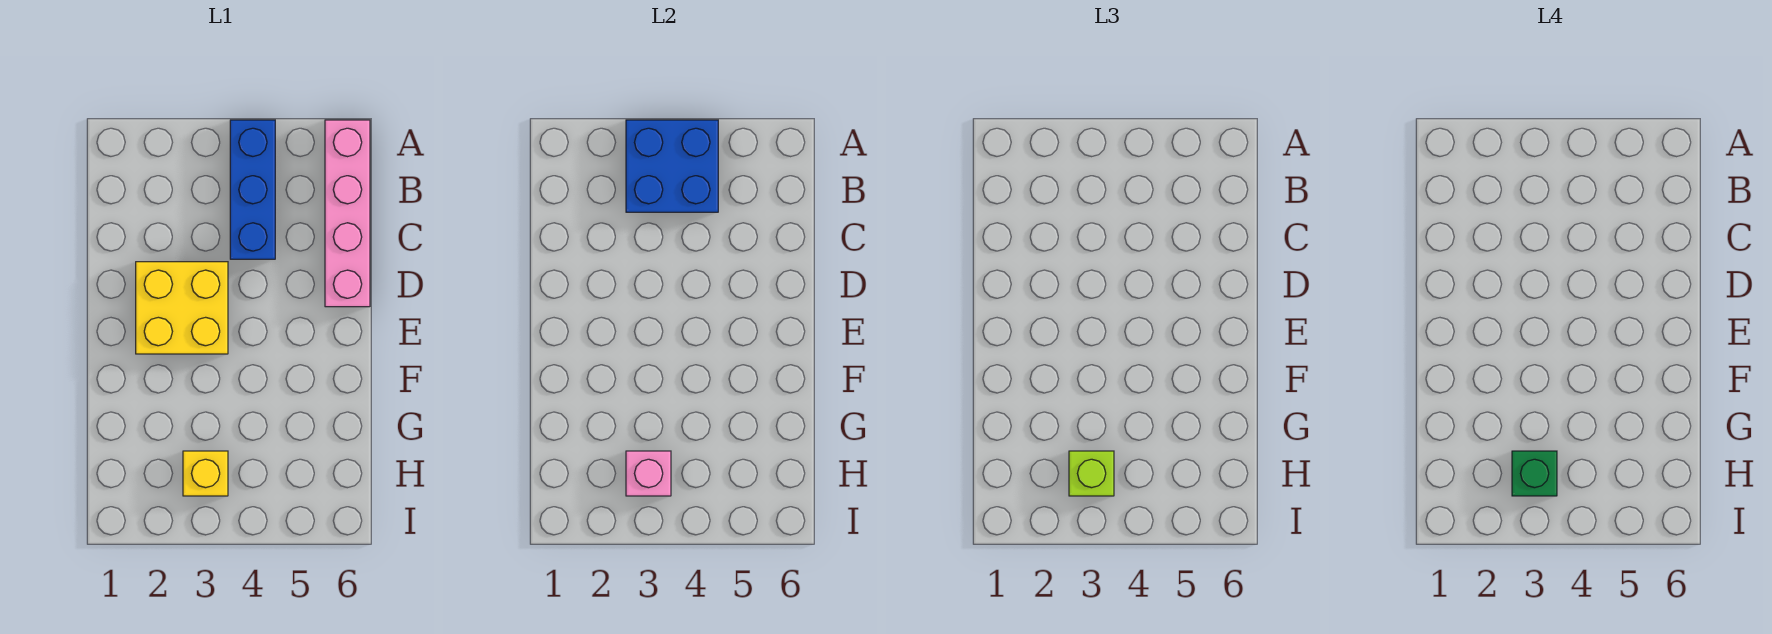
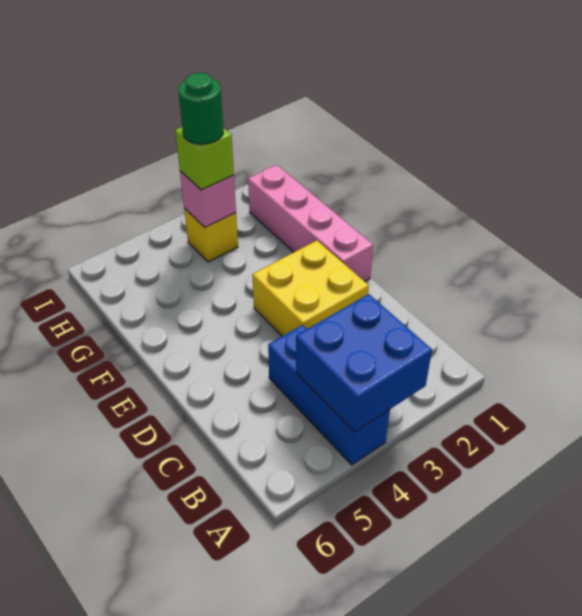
pink brick A6:D6 level 1 -> pink brick E1:H1 level 1
green brick H3 level 4 -> green round brick H3 level 4

